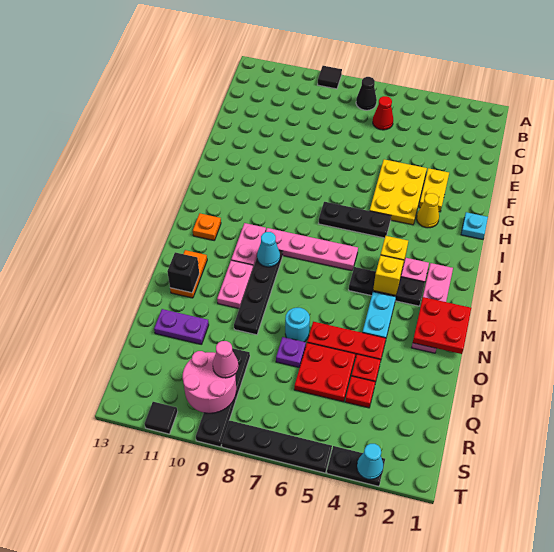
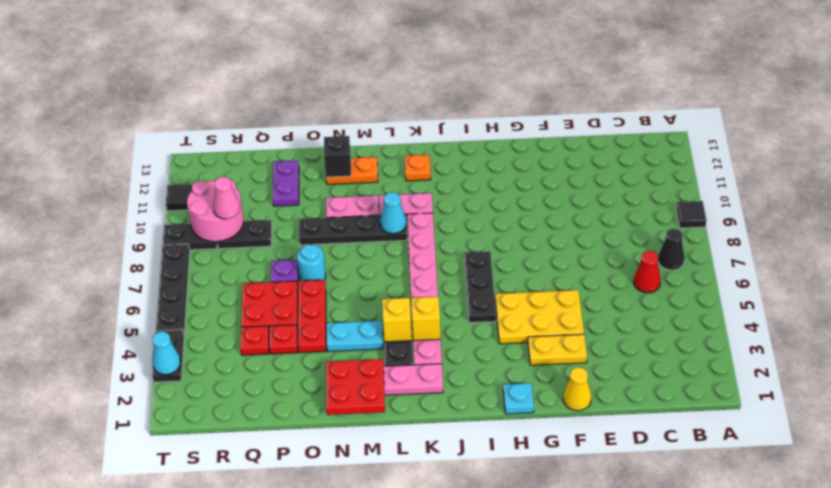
yellow cone H3 level 1 -> yellow cone F1 level 1

